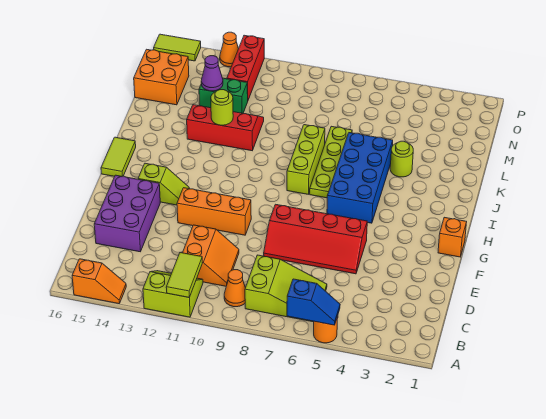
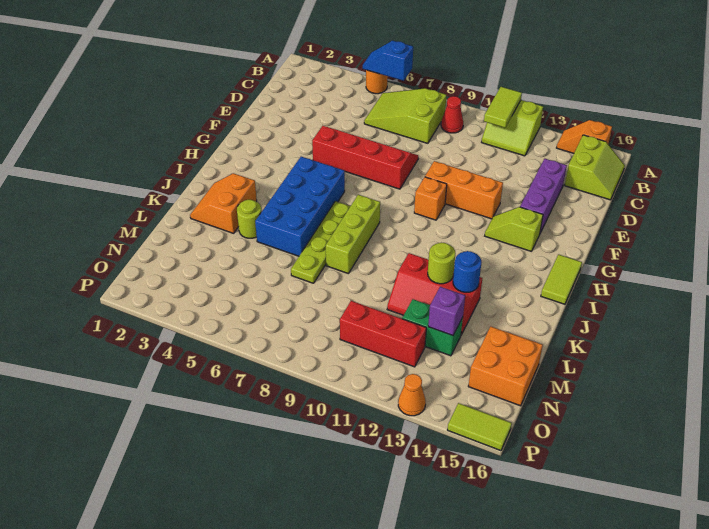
orange cone B9 level 1 -> red cone B9 level 1
none -> lime slope B15:C16 level 1 top 15
orange slope C10:D11 level 1 top 11 -> orange slope J2:K3 level 1 top 3
purple brick D14:F15 level 1 -> purple brick D14:F14 level 1
orange brick G1 level 1 -> orange brick G10 level 1
none -> blue round brick K13 level 2
purple cone M13 level 2 -> purple brick M13 level 2
red brick N12:P12 level 1 -> red brick N10:N12 level 1

